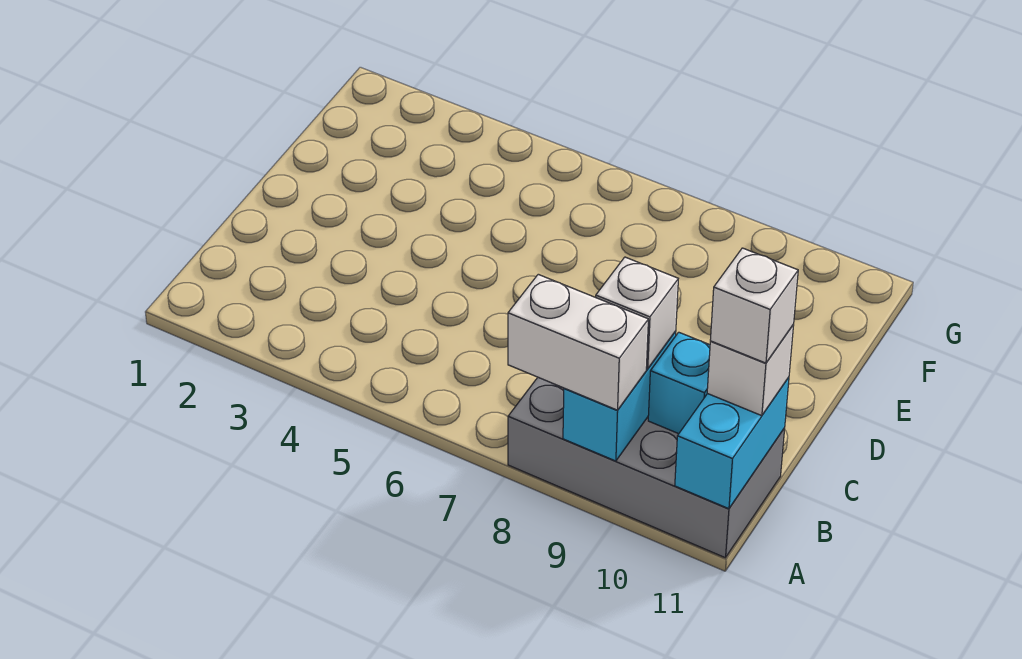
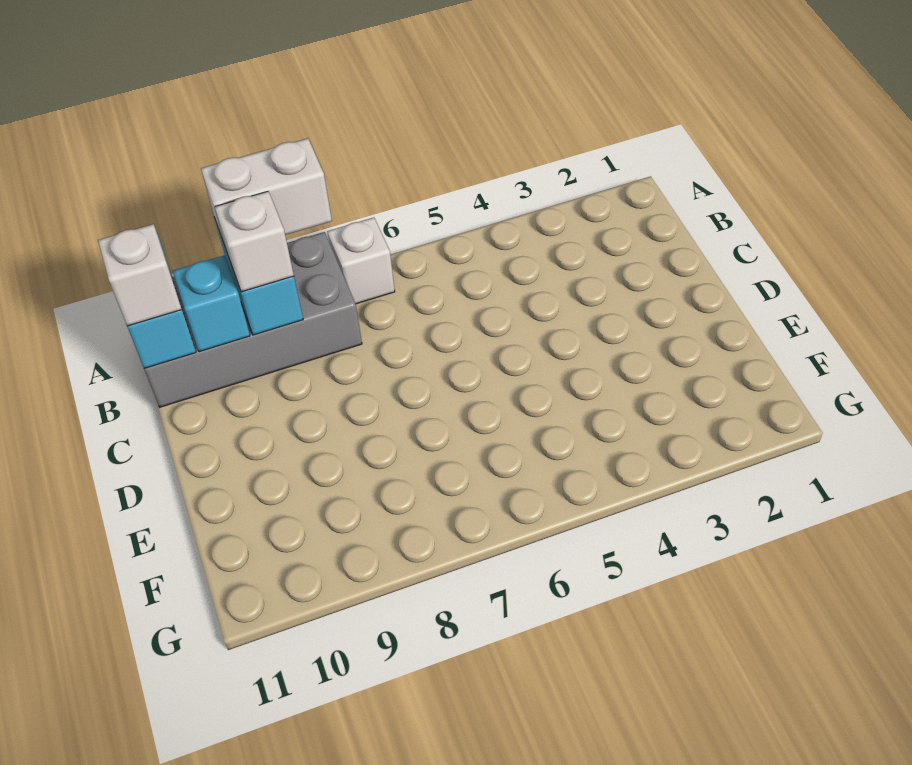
white brick B11 level 4 -> white brick A7 level 1

